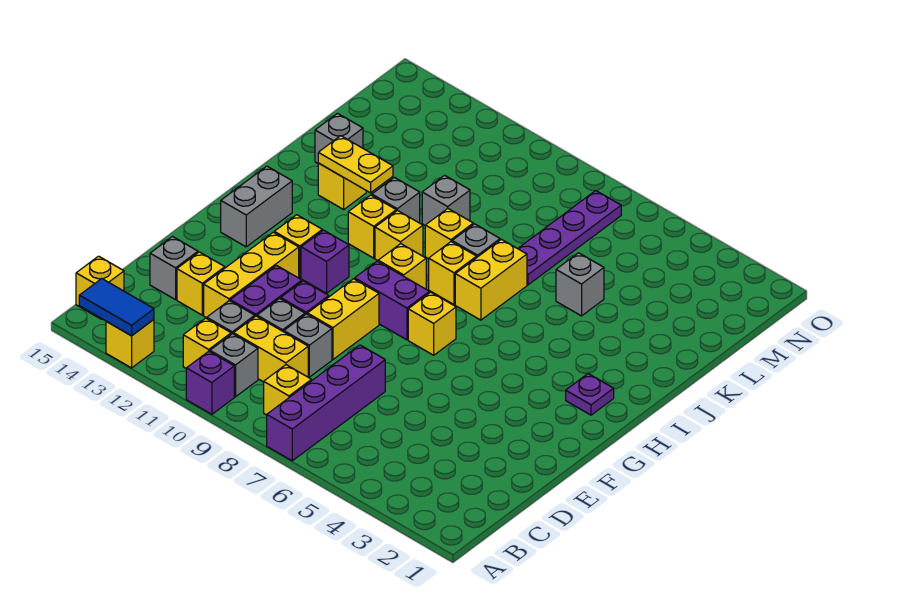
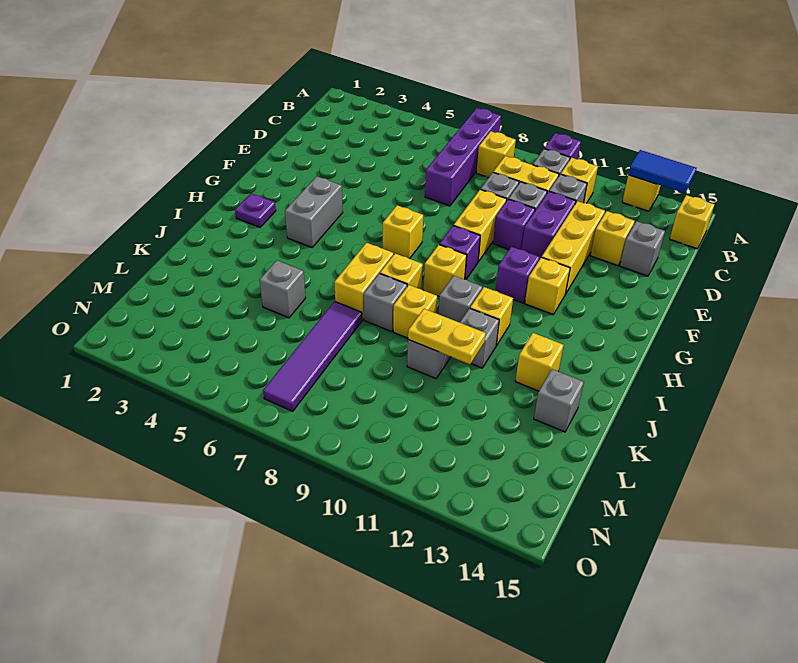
purple brick G8:G9 level 1 -> purple brick G9 level 1
grey brick G14:H14 level 1 -> grey brick G4:H4 level 1
yellow brick I10 level 1 -> grey brick I10 level 1
yellow plate J12:J13 level 2 -> yellow plate K10:K11 level 2
purple plate K7:N7 level 1 -> purple tile K7:N7 level 1

